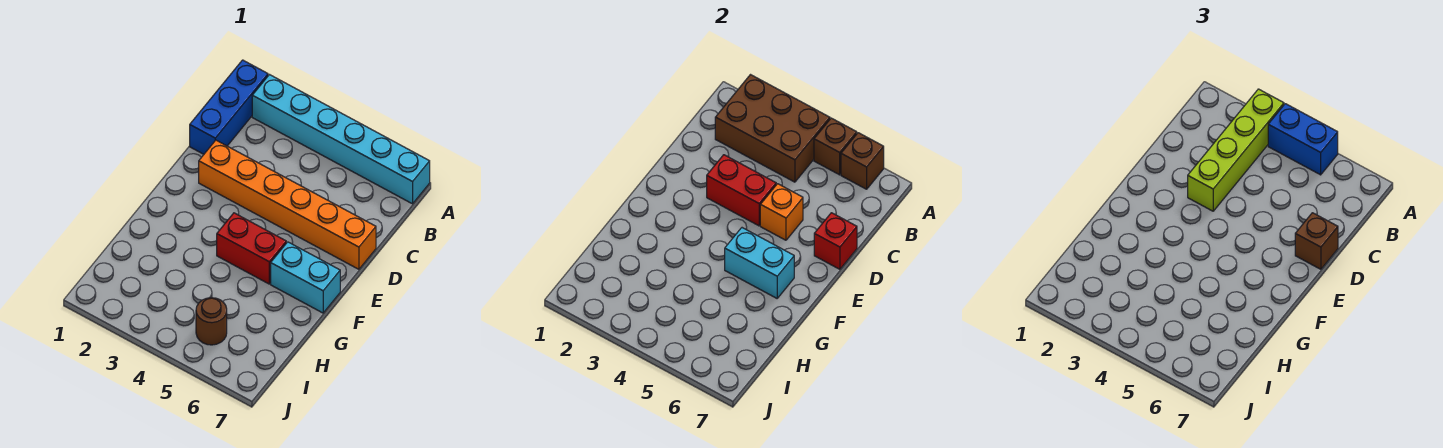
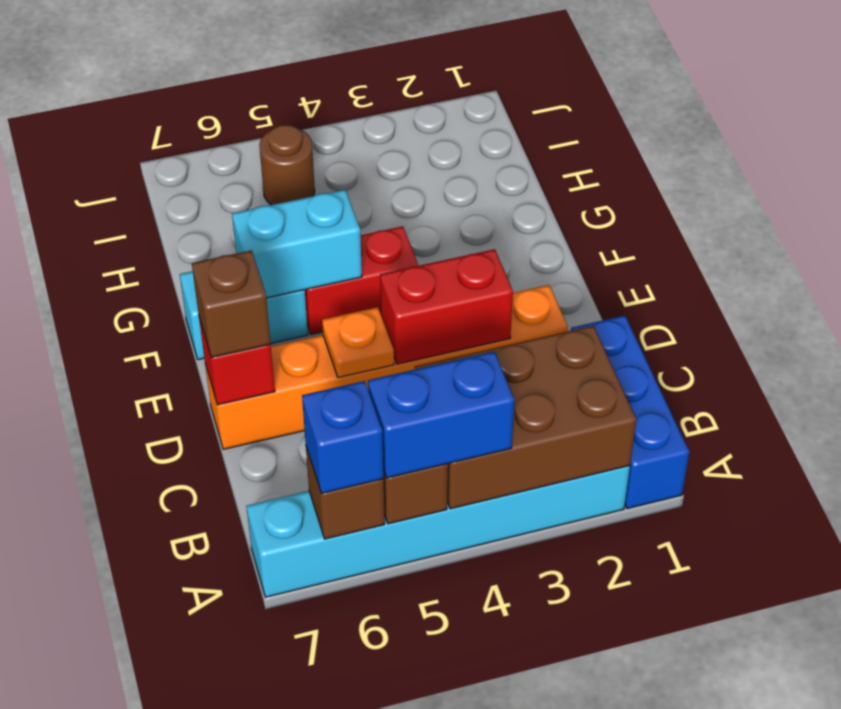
lime brick A3:D3 level 3 -> none
none -> blue brick A6 level 3
orange brick D5 level 2 -> orange plate D5 level 2

